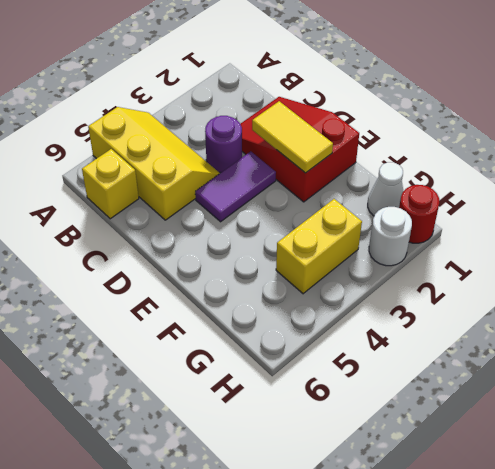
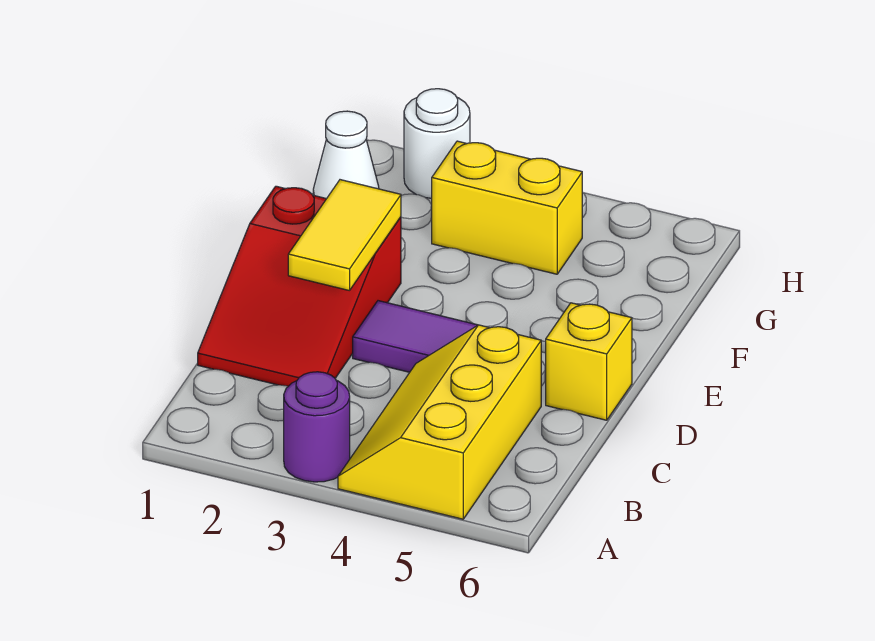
yellow brick B6 level 1 -> yellow brick D6 level 1
purple round brick C3 level 1 -> purple round brick A3 level 1
red round brick H1 level 1 -> none

